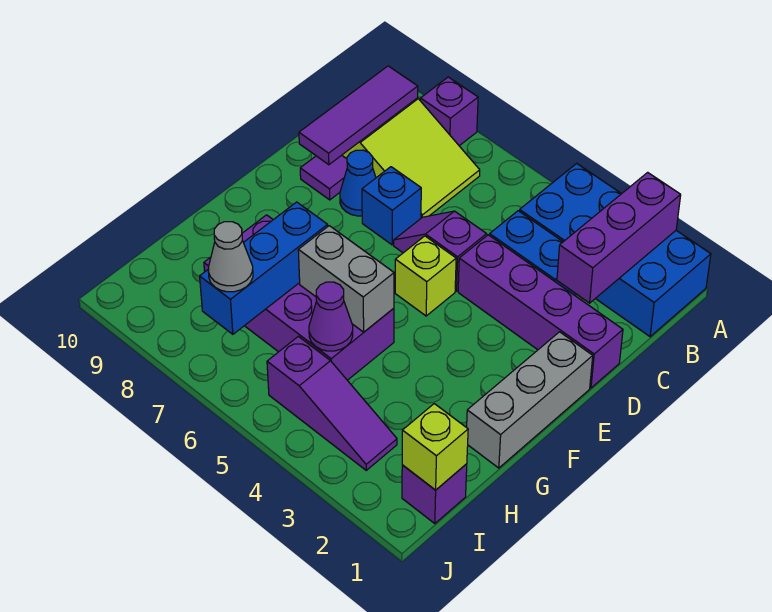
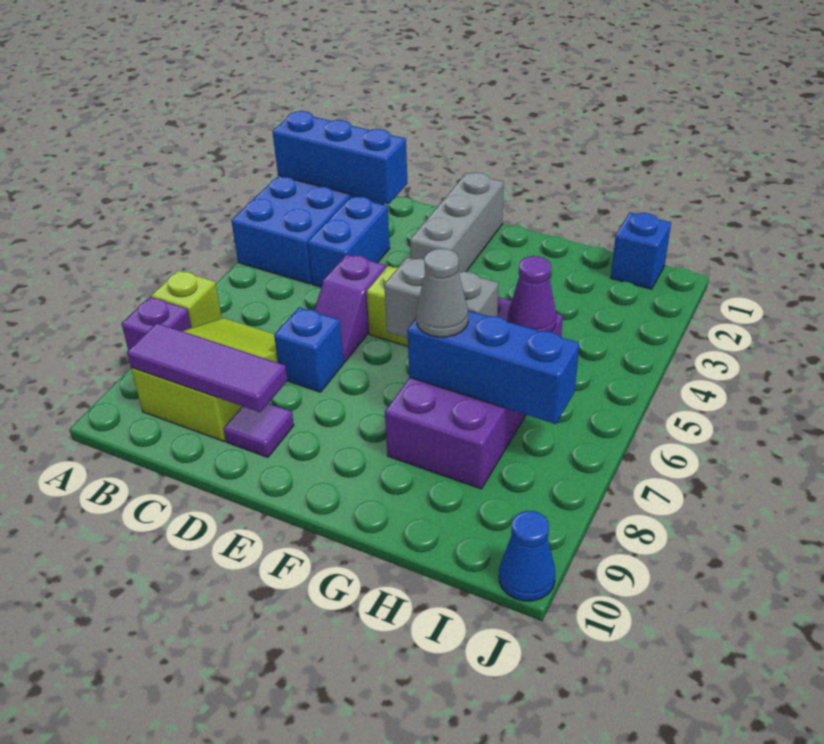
purple brick A2:C2 level 2 -> blue brick A2:C2 level 2
purple brick D1:D4 level 1 -> none
blue cone D8 level 1 -> blue cone J10 level 1
grey brick E1:G1 level 1 -> grey brick E1:E3 level 1
grey brick G5:G6 level 2 -> grey brick F6:G6 level 2
purple brick I1 level 1 -> blue brick I1 level 1
lime brick I1 level 2 -> lime brick A7 level 1
purple slope I3:I5 level 1 top 5 -> none
grey cone I7 level 3 -> grey cone G7 level 3

